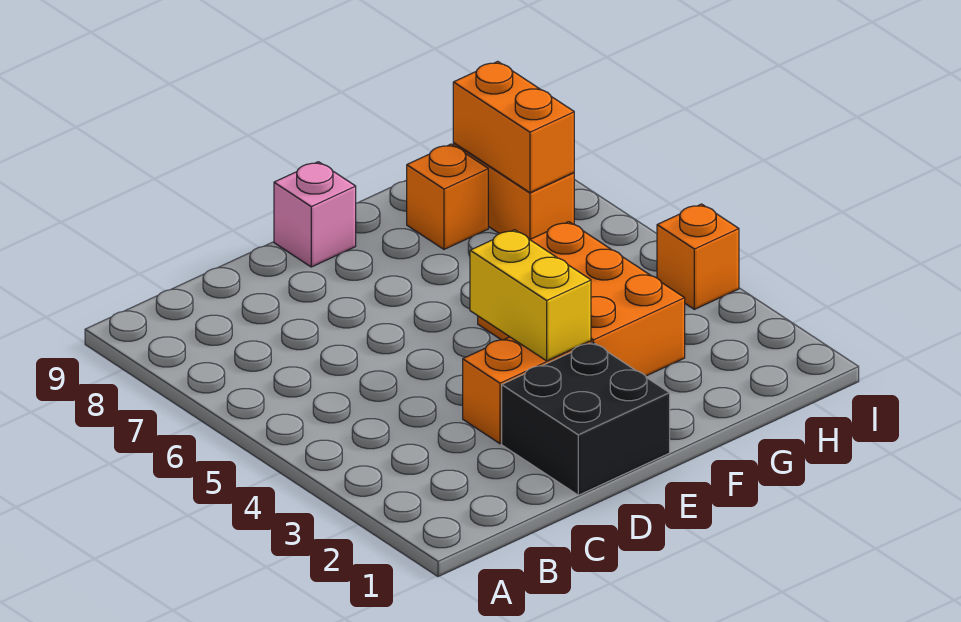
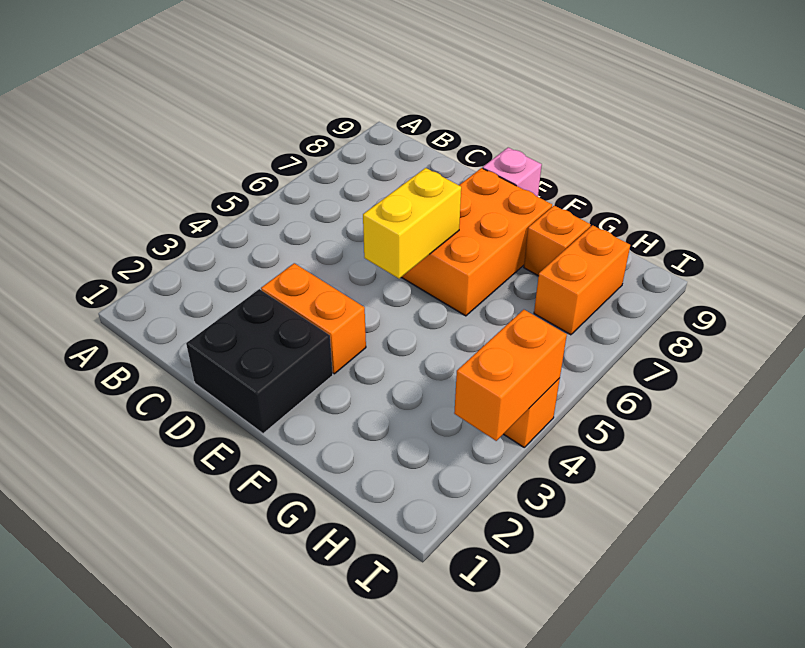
yellow brick E3:E4 level 2 -> yellow brick E5:E6 level 2
orange brick F3:G5 level 1 -> orange brick E6:F8 level 1
orange brick H7:H8 level 2 -> orange brick I3:I4 level 2

